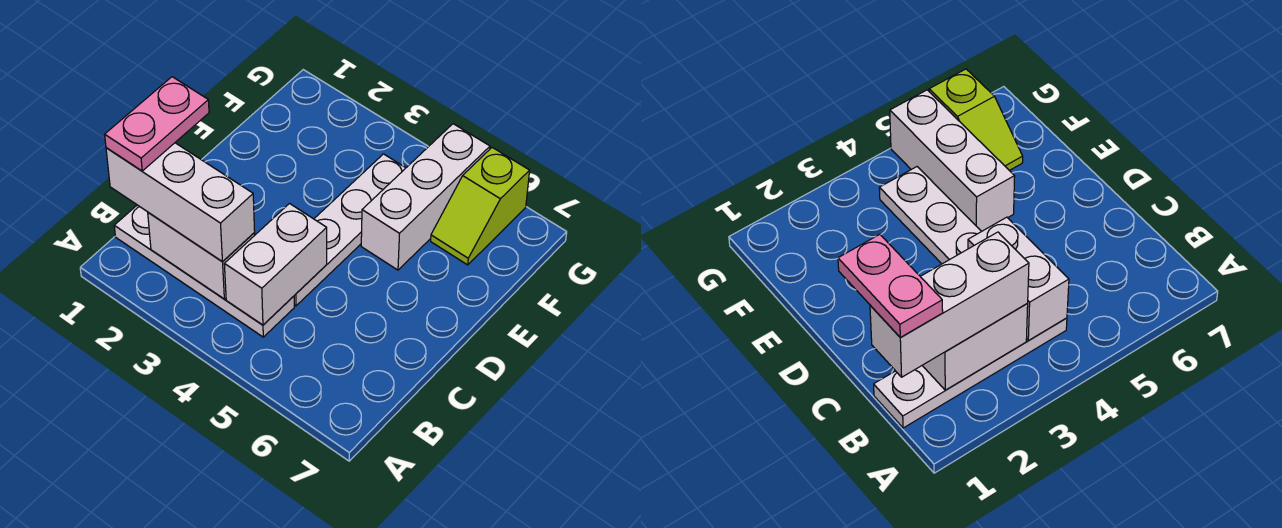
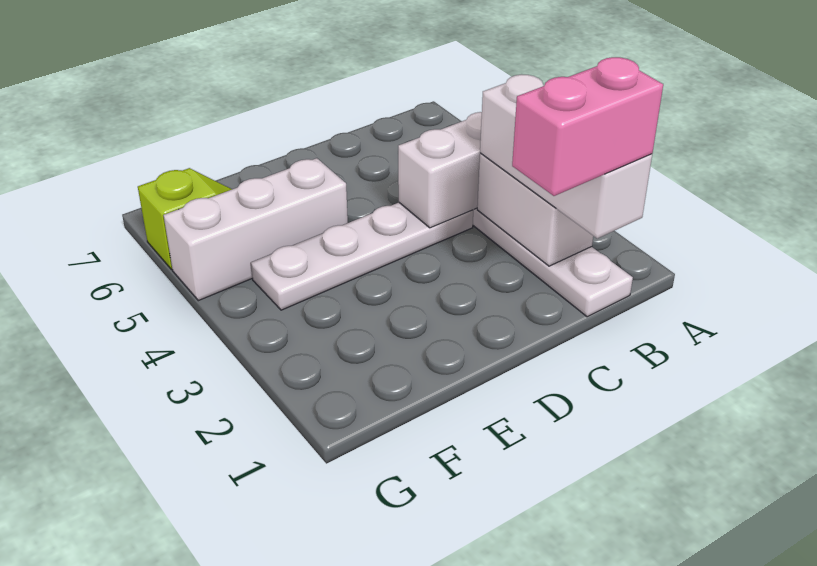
pink plate B1:C1 level 4 -> pink brick B1:C1 level 4

